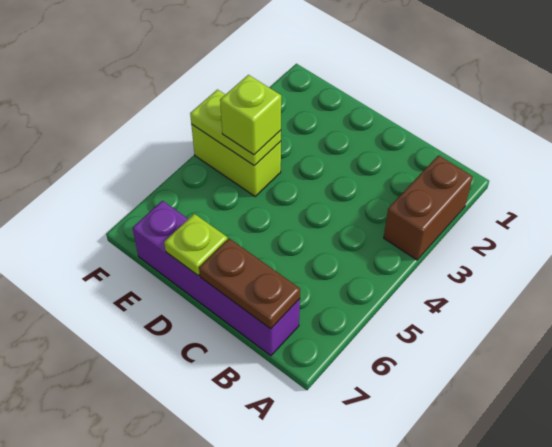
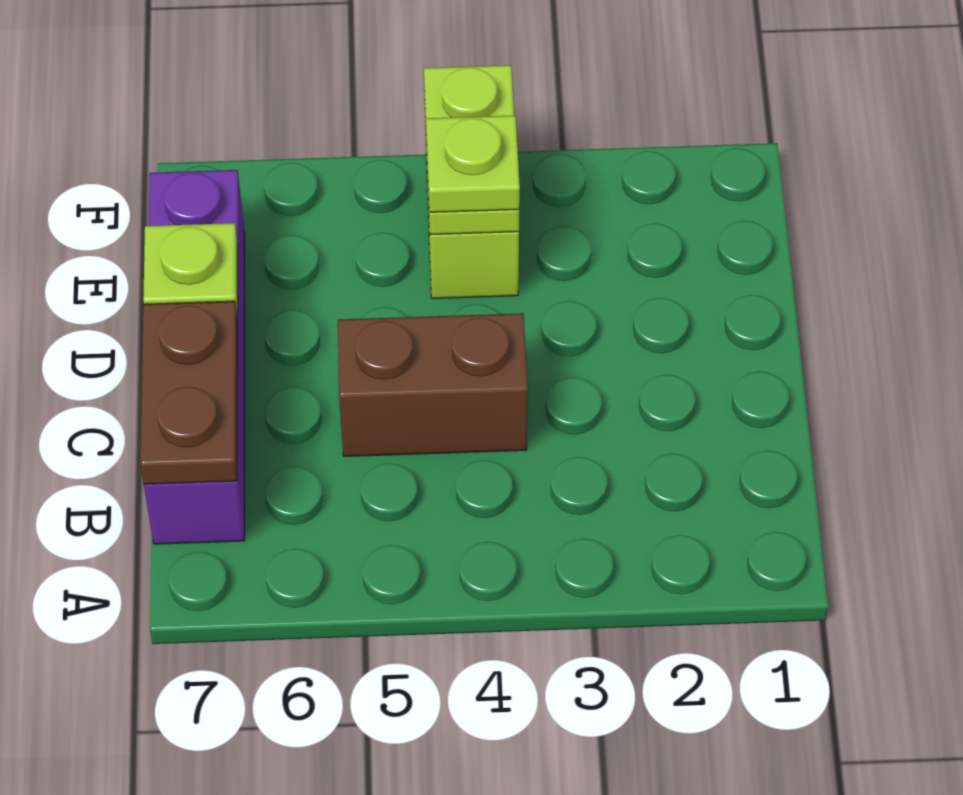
brown brick A2:A3 level 1 -> brown brick C4:C5 level 1
lime brick E4 level 3 -> lime plate E4 level 3

